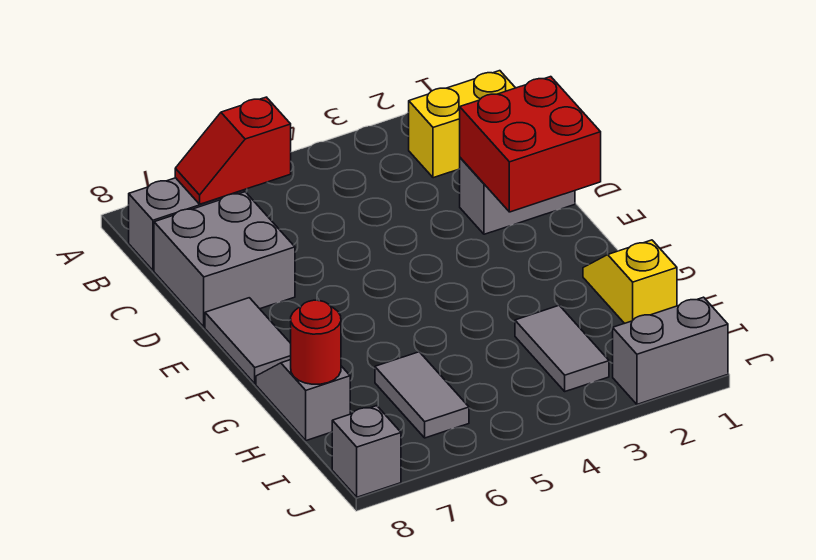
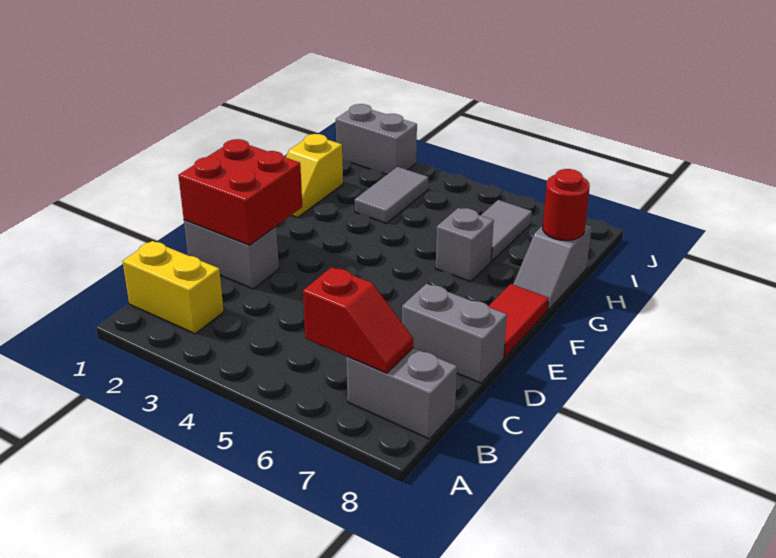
grey brick C7:D8 level 1 -> grey brick D7:D8 level 1
grey tile E8:F8 level 1 -> red tile E8:F8 level 1
grey brick J8 level 1 -> grey brick G6 level 1

